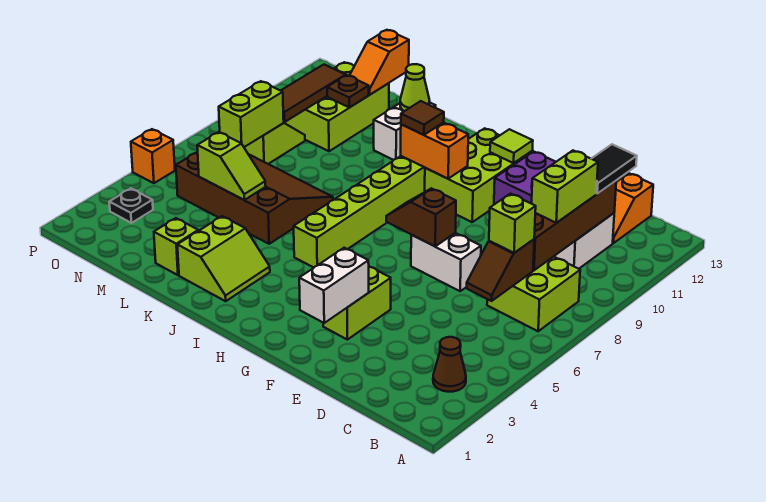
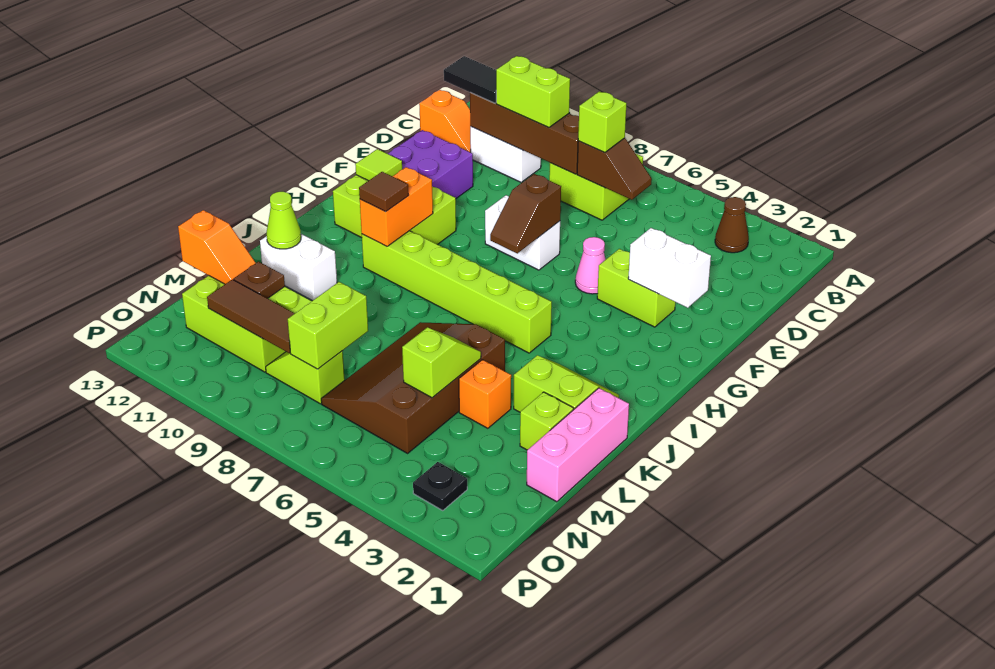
white brick E7:F7 level 1 -> white brick F7:F8 level 1
none -> pink cone F5 level 1
none -> pink brick K1:M1 level 1
lime brick N7:N8 level 2 -> lime brick M8:N8 level 2
orange brick P5 level 1 -> orange brick L4 level 1

